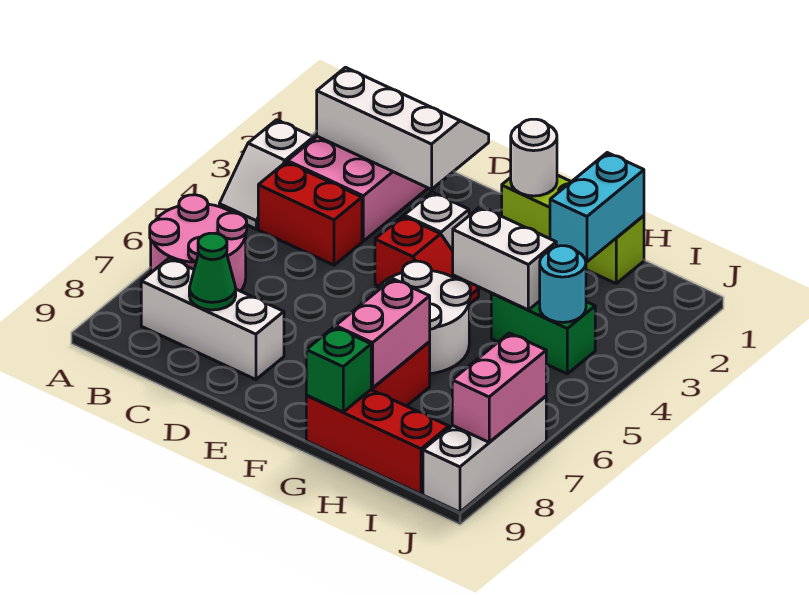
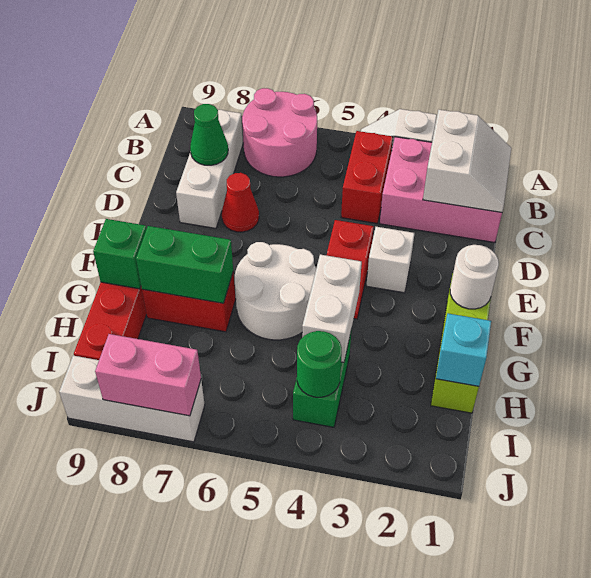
white slope B1:D2 level 2 top 2 -> white slope B1:C2 level 2 top 2
none -> red cone D7 level 1
pink brick G7:G8 level 2 -> green brick G7:G8 level 2
cyan brick H1:H2 level 2 -> cyan brick H1 level 2
cyan round brick I4 level 2 -> green round brick I4 level 2

